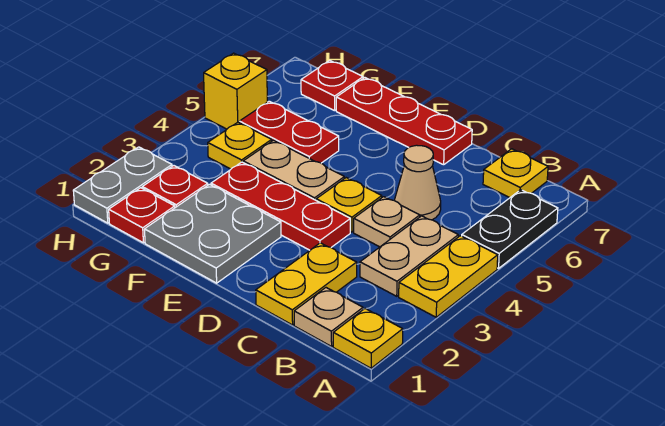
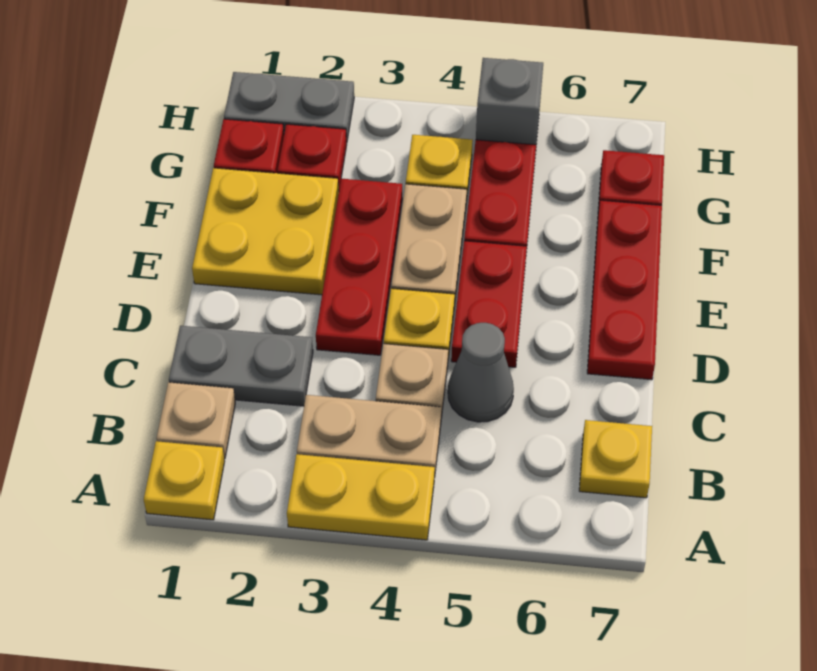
black plate A5:A6 level 1 -> none
yellow plate C1:C2 level 1 -> grey plate C1:C2 level 1
tan cone C5 level 1 -> grey cone C5 level 1
none -> red plate D5:E5 level 1
grey plate E1:F2 level 1 -> yellow plate E1:F2 level 1
yellow brick H5 level 1 -> grey brick H5 level 1

